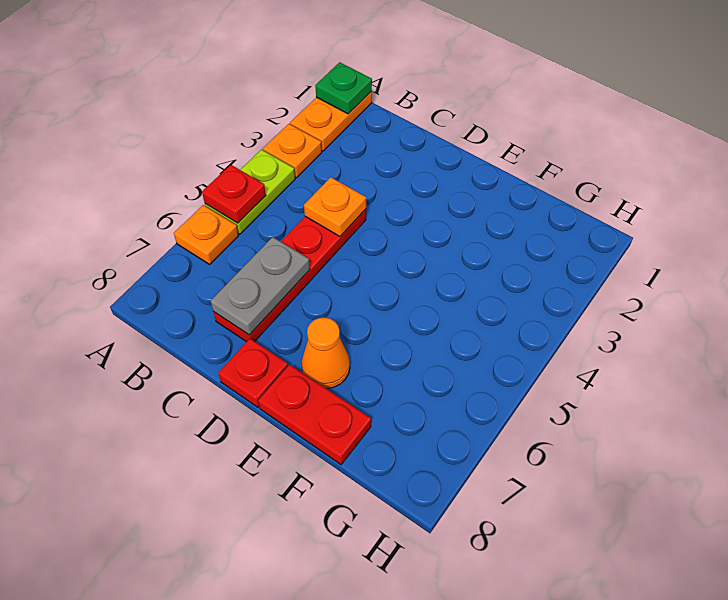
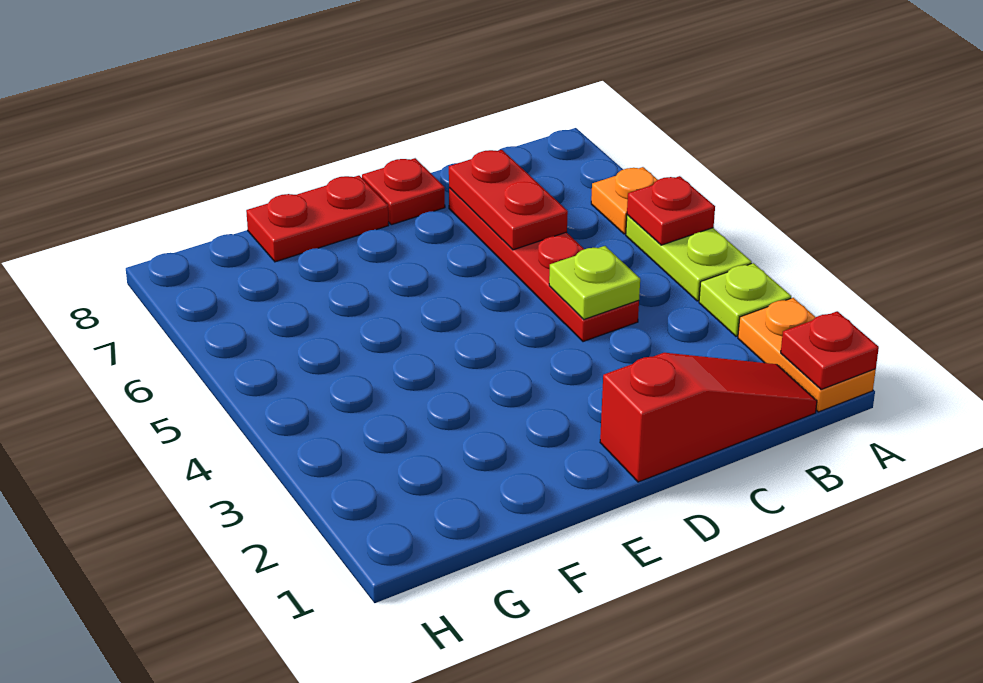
green plate A1 level 2 -> red plate A1 level 2
orange plate A3 level 1 -> lime plate A3 level 1
none -> red slope B1:D1 level 1 top D
orange plate C4 level 2 -> lime plate C4 level 2
grey plate C6:C7 level 2 -> red plate C6:C7 level 2
orange cone E7 level 1 -> none

